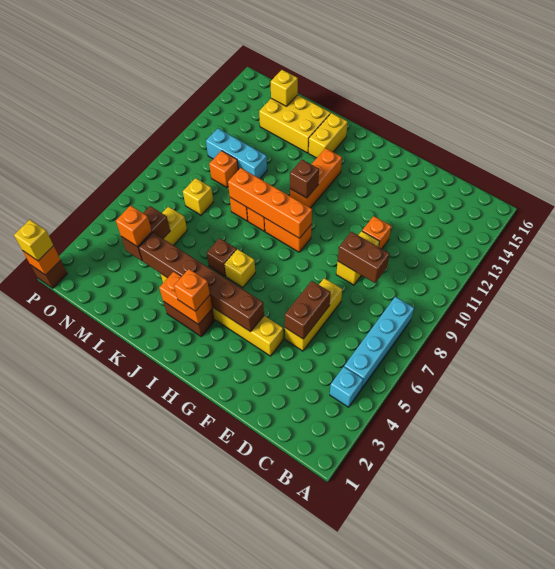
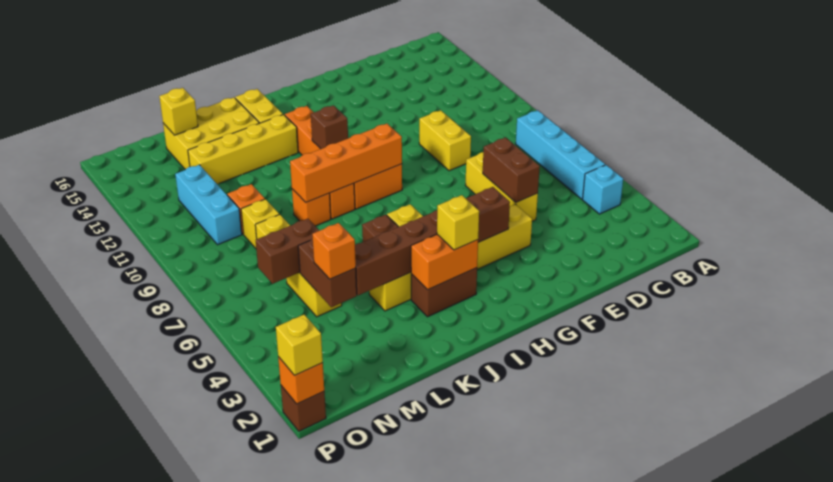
brown brick D9:E9 level 2 -> brown brick M6:N6 level 2
orange brick E11 level 1 -> none
orange brick I3 level 3 -> yellow brick I3 level 3
none -> yellow brick J13:M13 level 1
cyan brick L11:N11 level 1 -> cyan brick N10:N12 level 1
none -> yellow brick M9 level 1

